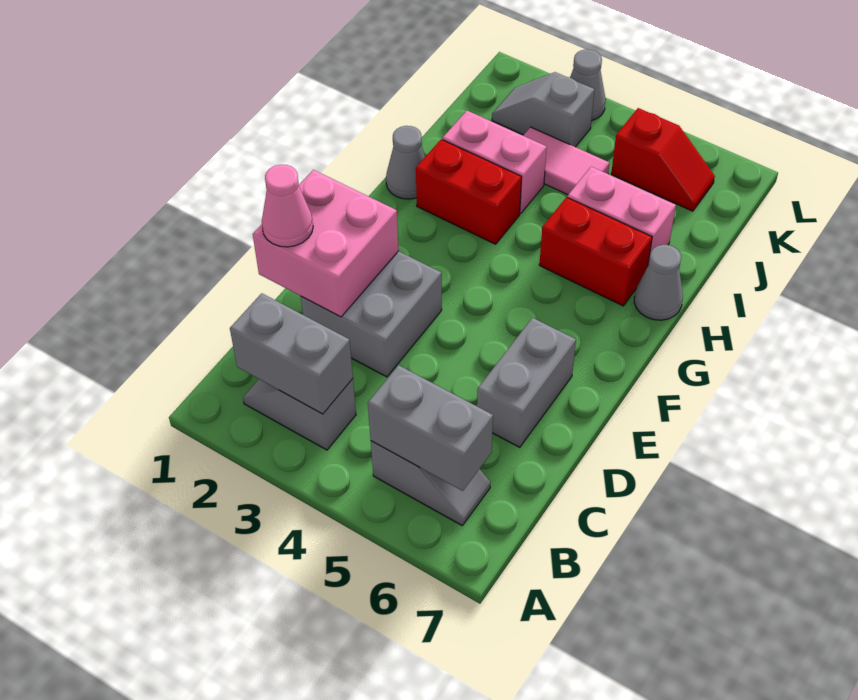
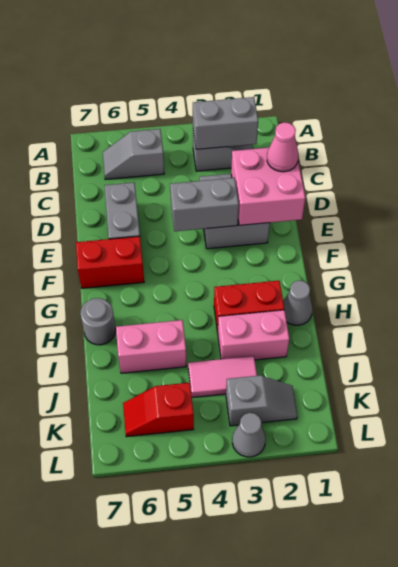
grey brick B5:B6 level 2 -> grey brick E3:E4 level 2
red brick H5:H6 level 1 -> red brick F6:F7 level 1
grey cone H7 level 1 -> grey round brick H7 level 1

